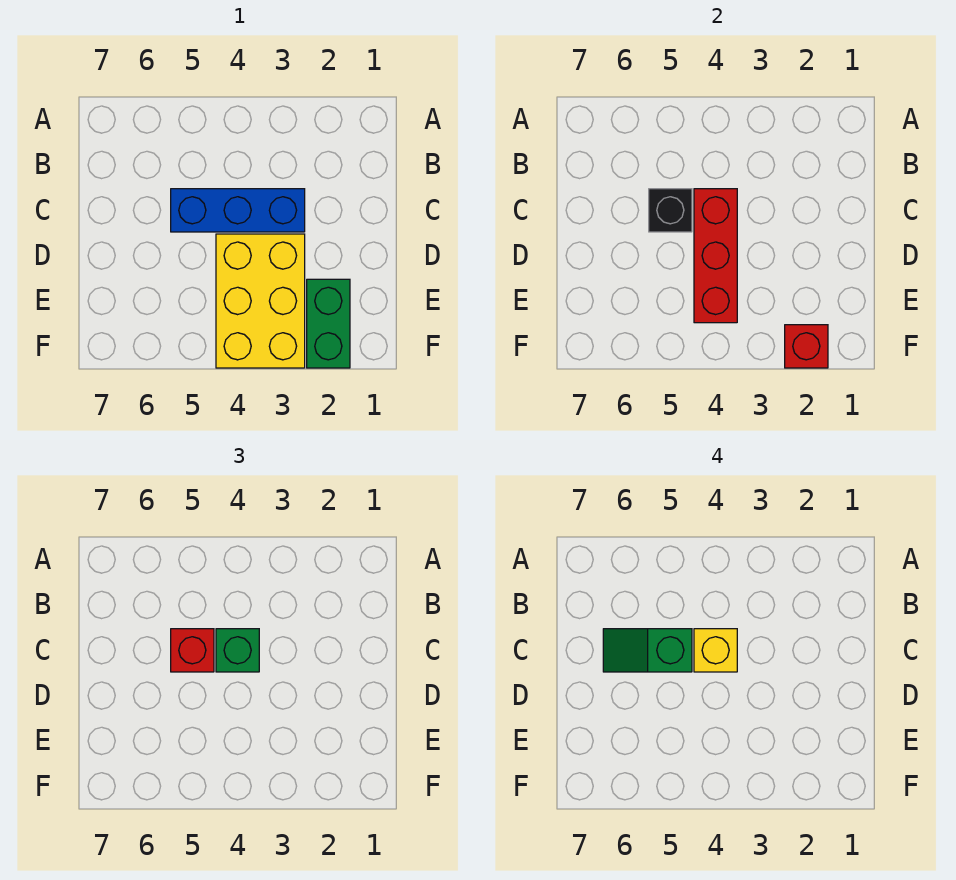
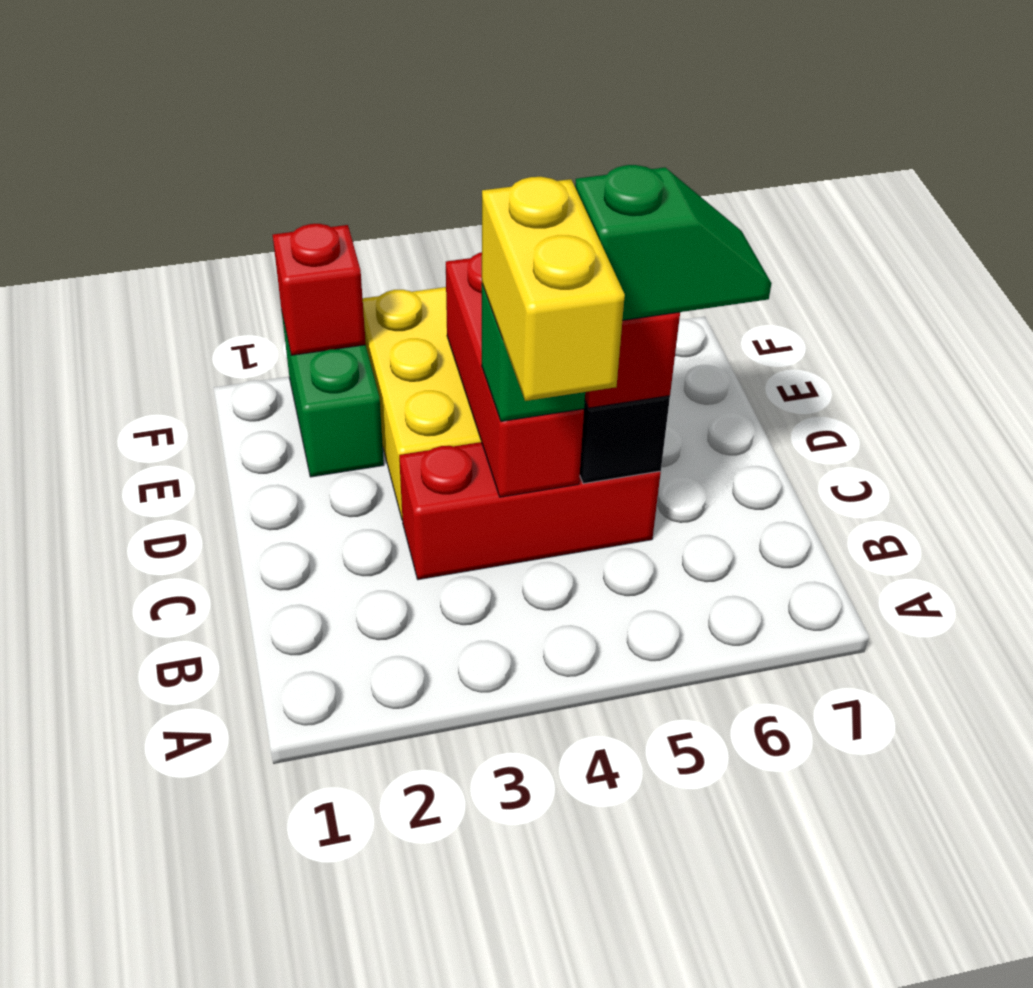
blue brick C3:C5 level 1 -> red brick C3:C5 level 1
yellow brick C4 level 4 -> yellow brick B4:C4 level 4

